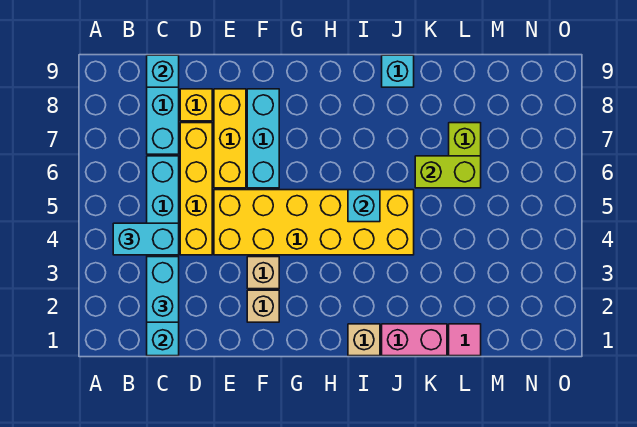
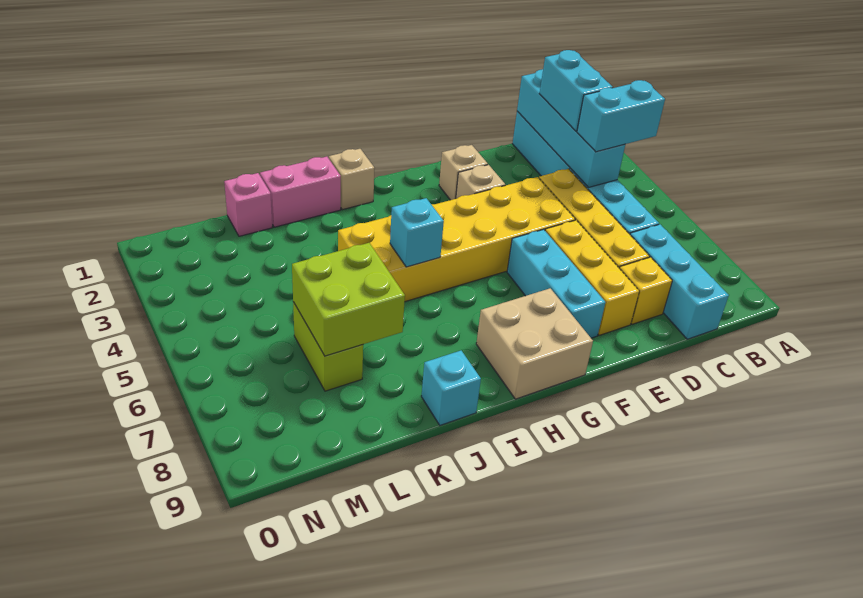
cyan brick C9 level 2 -> none
none -> tan brick G8:H9 level 1
lime brick K6:L6 level 2 -> lime brick K6:L7 level 2
pink tile L1 level 1 -> pink brick L1 level 1

